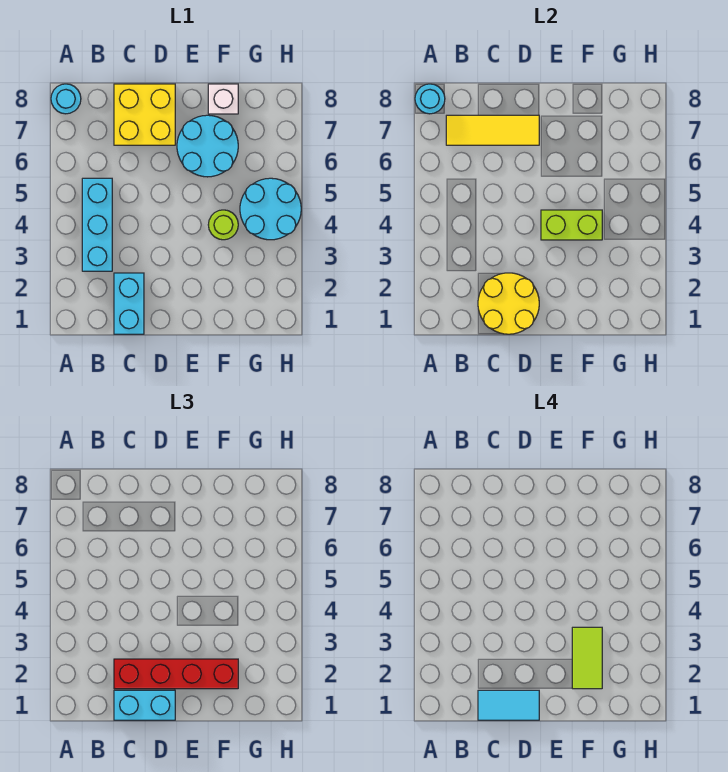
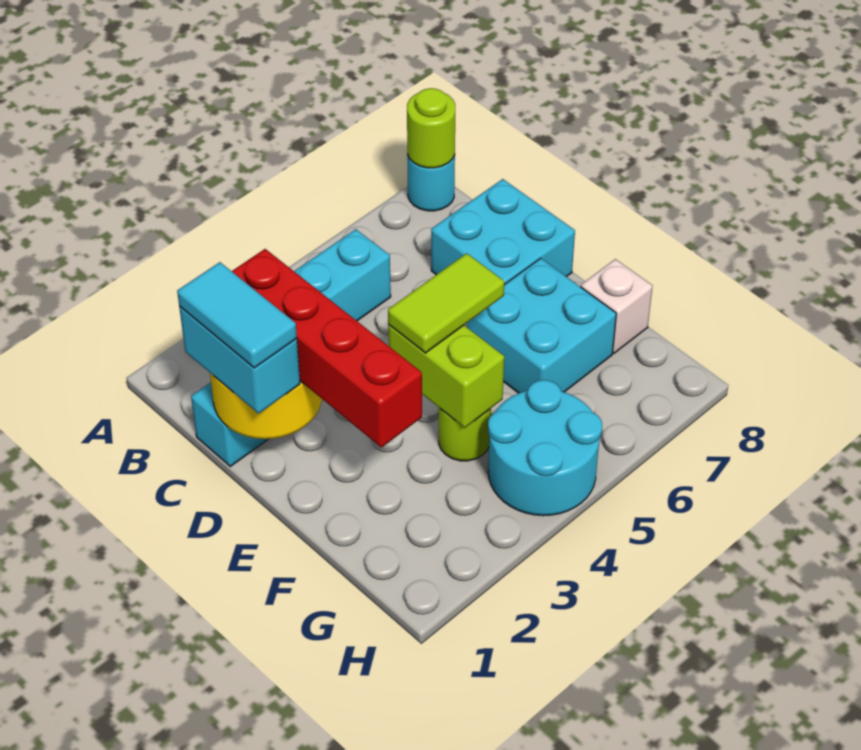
cyan round brick A8 level 2 -> lime round brick A8 level 2
yellow tile B7:D7 level 2 -> none
yellow brick C7:D8 level 1 -> cyan brick C7:D8 level 1
cyan round brick E6:F7 level 1 -> cyan brick E6:F7 level 1
lime tile F2:F3 level 4 -> lime tile E4:E5 level 3

